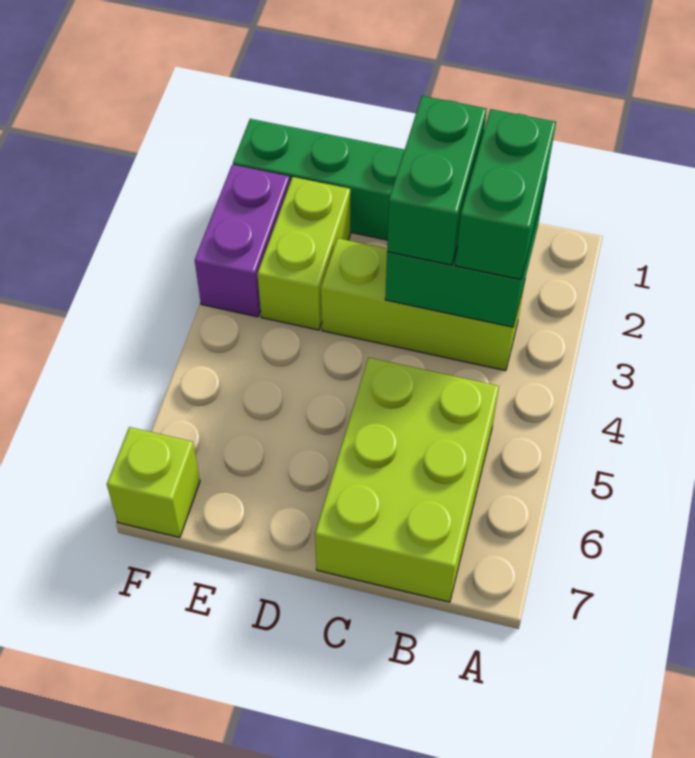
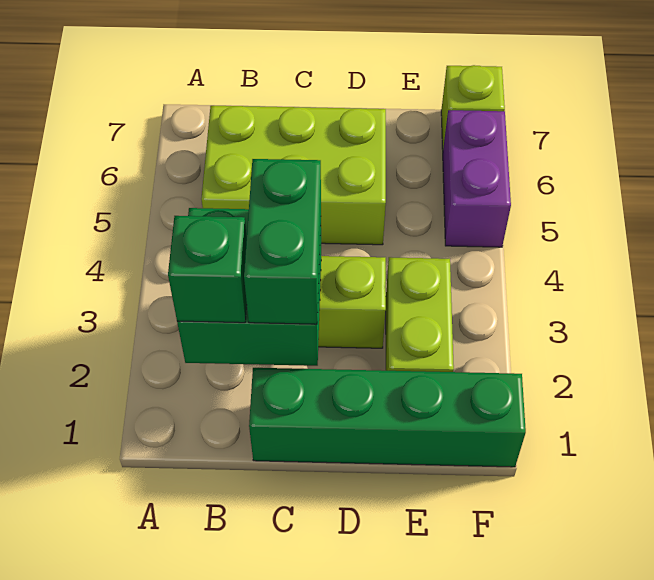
green brick B2:B3 level 3 -> green brick B2 level 3
lime brick B5:C7 level 1 -> lime brick B5:D6 level 1
purple brick F2:F3 level 1 -> purple brick F5:F6 level 1

